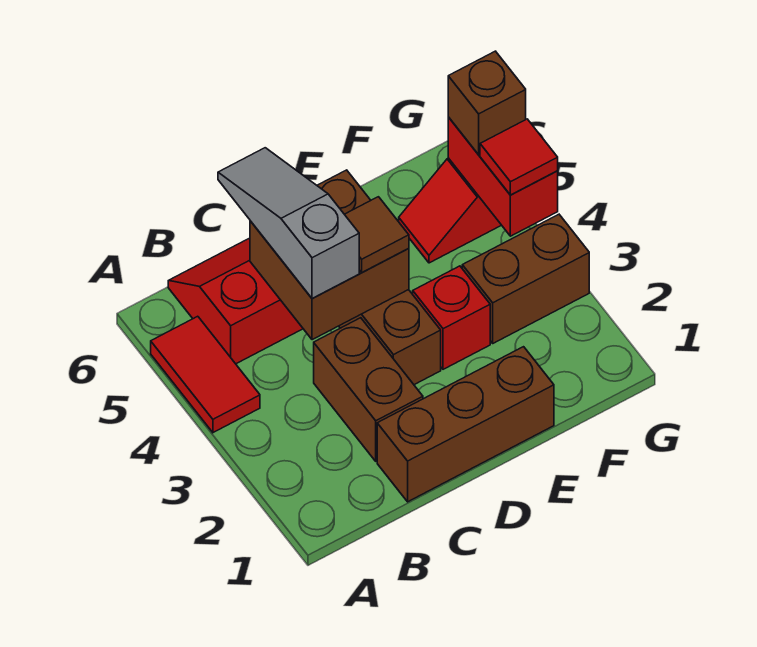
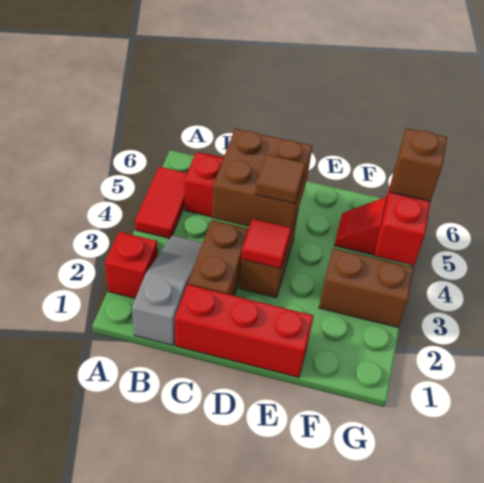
brown brick C1:E1 level 1 -> red brick C1:E1 level 1
grey slope C4:C6 level 3 top 4 -> grey slope B1:B3 level 1 top 1
red brick E3 level 1 -> red brick A2 level 1
red tile G4 level 3 -> red tile D3 level 2

